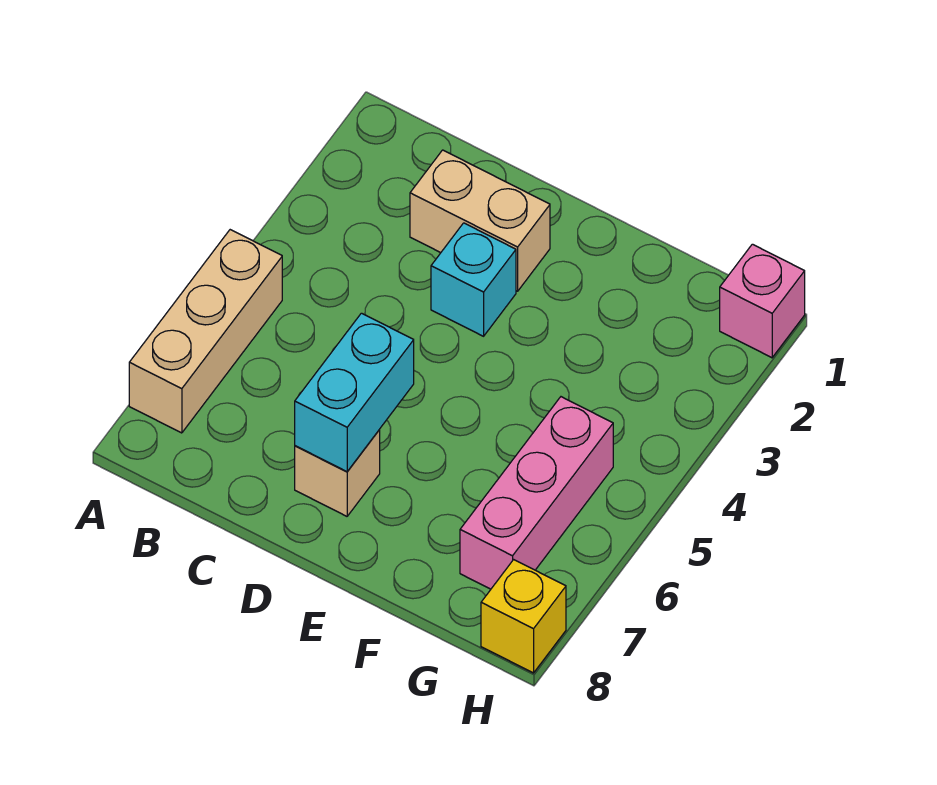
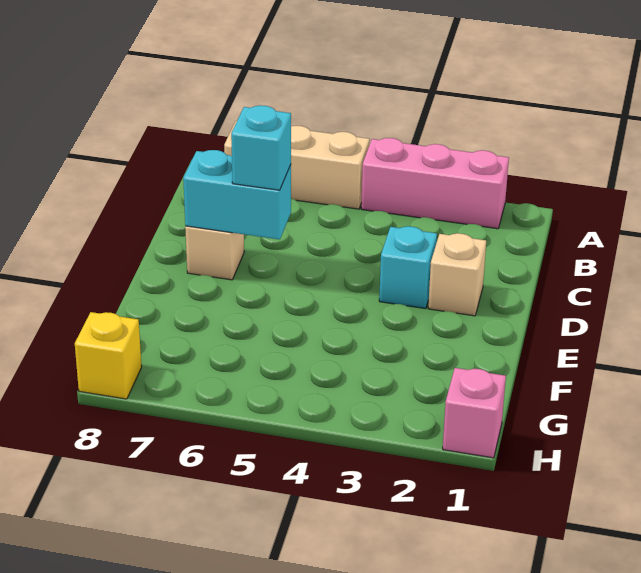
tan brick C2:D2 level 1 -> tan brick D2 level 1
none -> cyan brick D6 level 3
pink brick G5:G7 level 1 -> pink brick A2:A4 level 1

